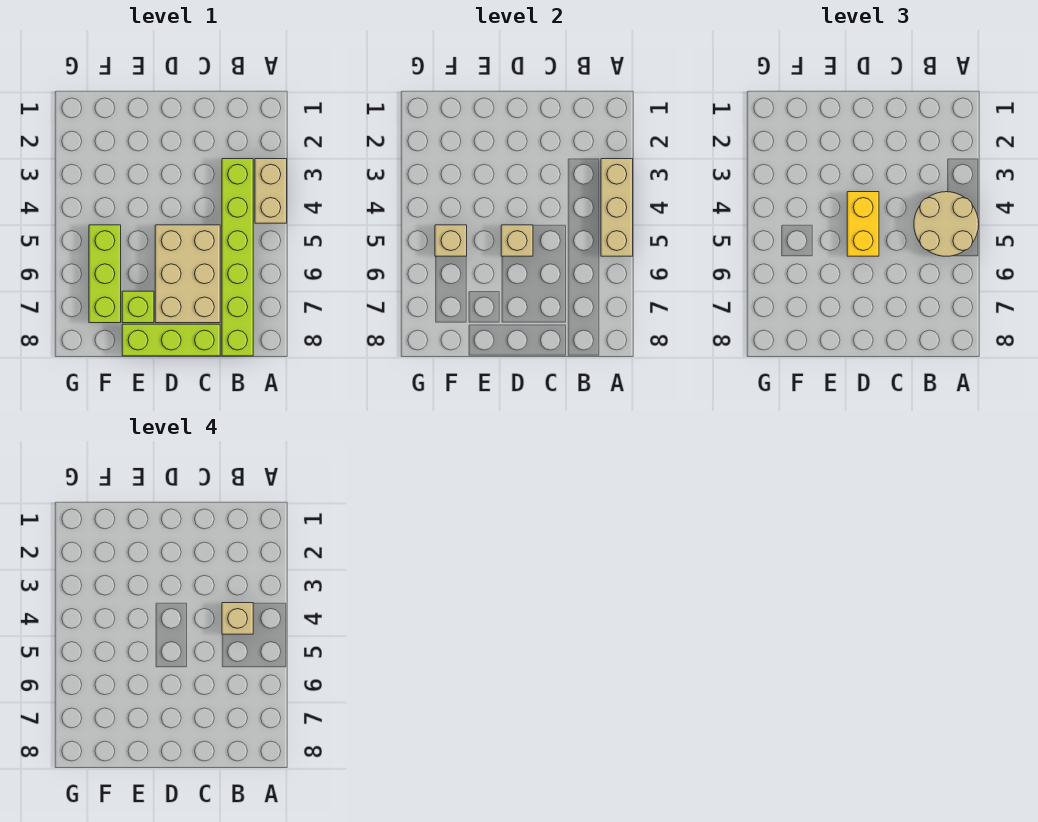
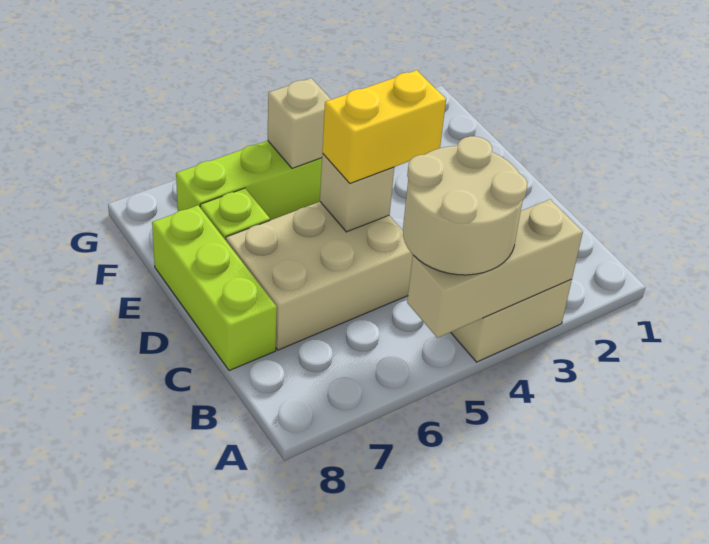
lime brick B3:B8 level 1 -> none
tan brick B4 level 4 -> none

